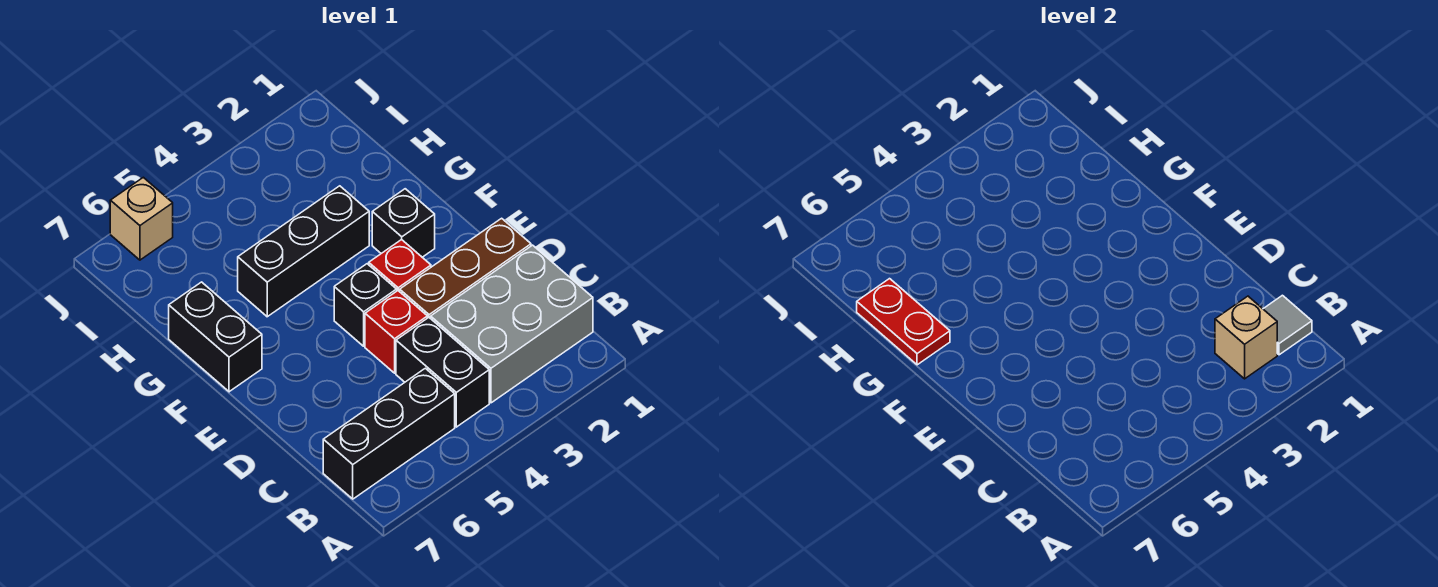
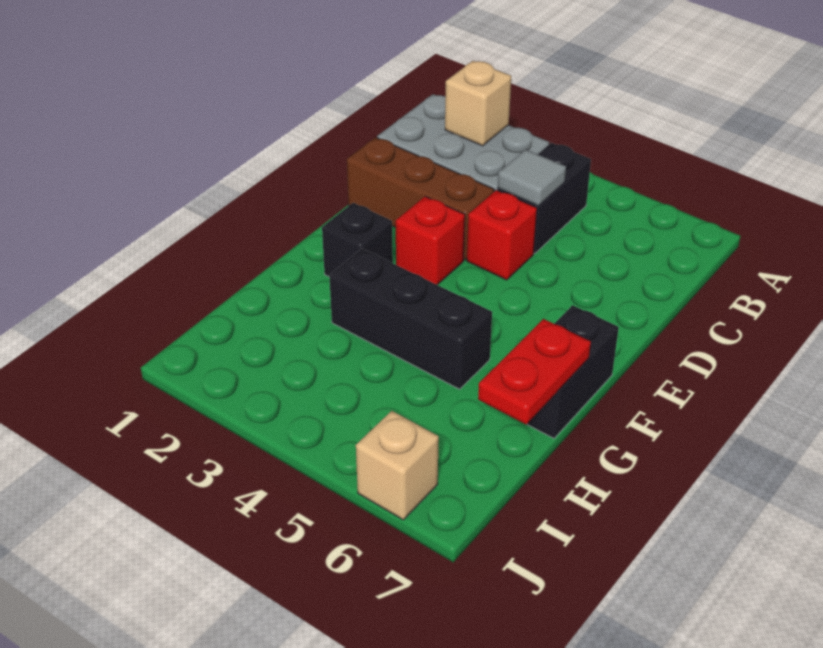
grey tile B1 level 2 -> grey tile C4 level 2
black brick B5:B7 level 1 -> none
black brick E4 level 1 -> none

